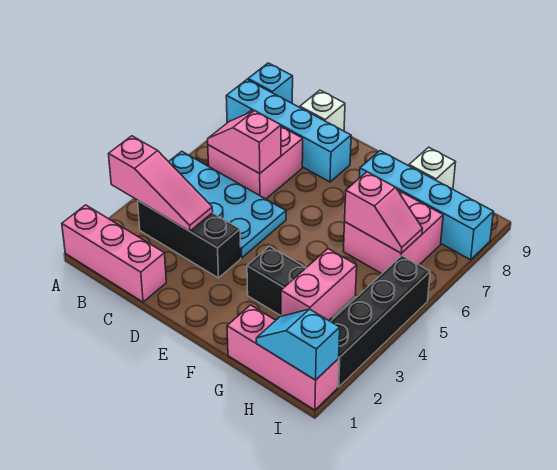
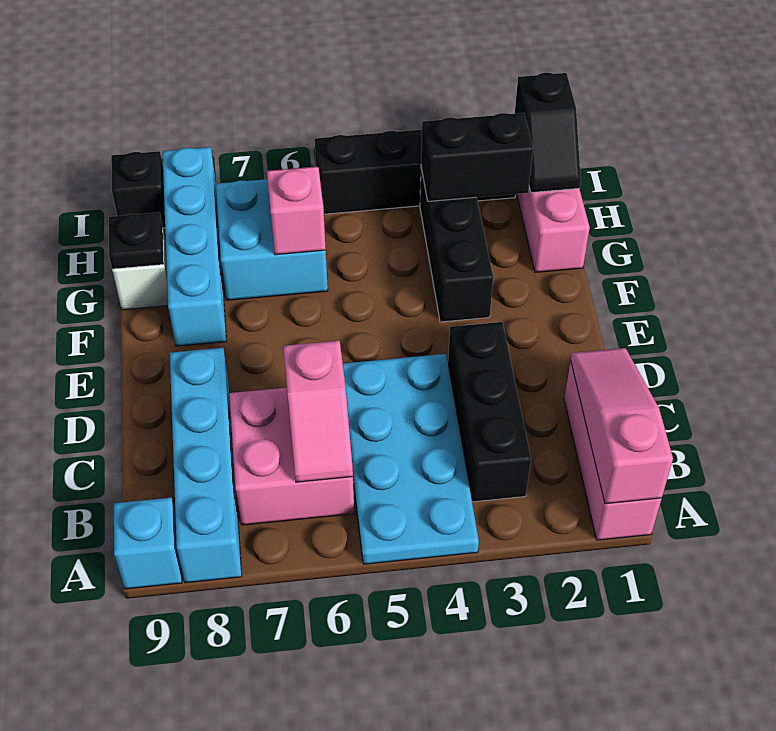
pink slope A3:C3 level 2 top A -> pink slope A1:C1 level 2 top A
white brick C9 level 1 -> none
pink brick G6:H7 level 1 -> cyan brick G6:H7 level 1
none -> black plate G9 level 2
cyan slope H1:I1 level 2 top I -> black slope H1:I1 level 2 top I
pink brick H2:H3 level 2 -> black brick H2:H3 level 2
none -> black brick I9 level 1

